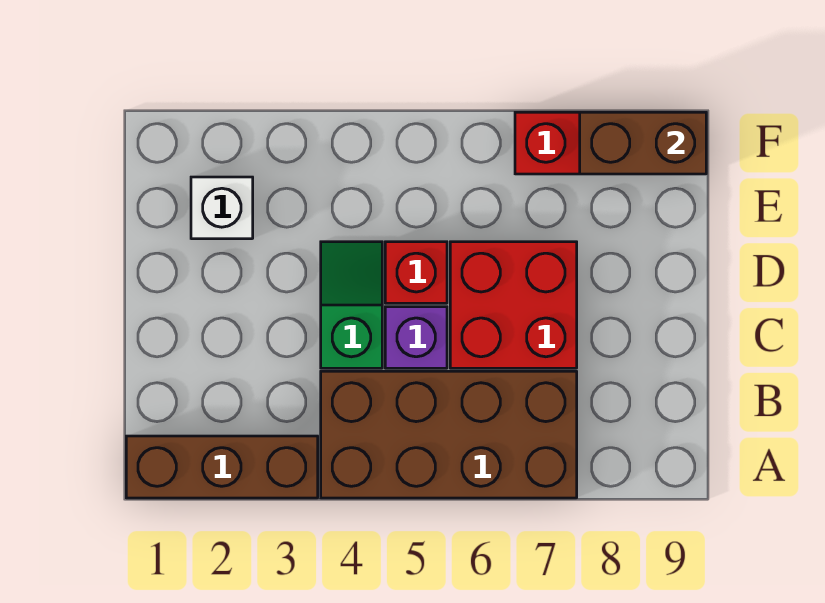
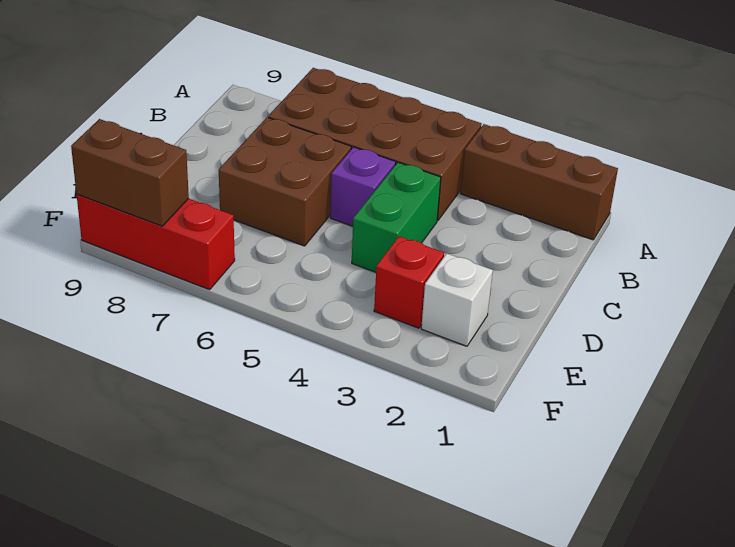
green slope C4:D4 level 1 top C -> green brick C4:D4 level 1
red brick C6:D7 level 1 -> brown brick C6:D7 level 1
red brick D5 level 1 -> red brick E3 level 1

